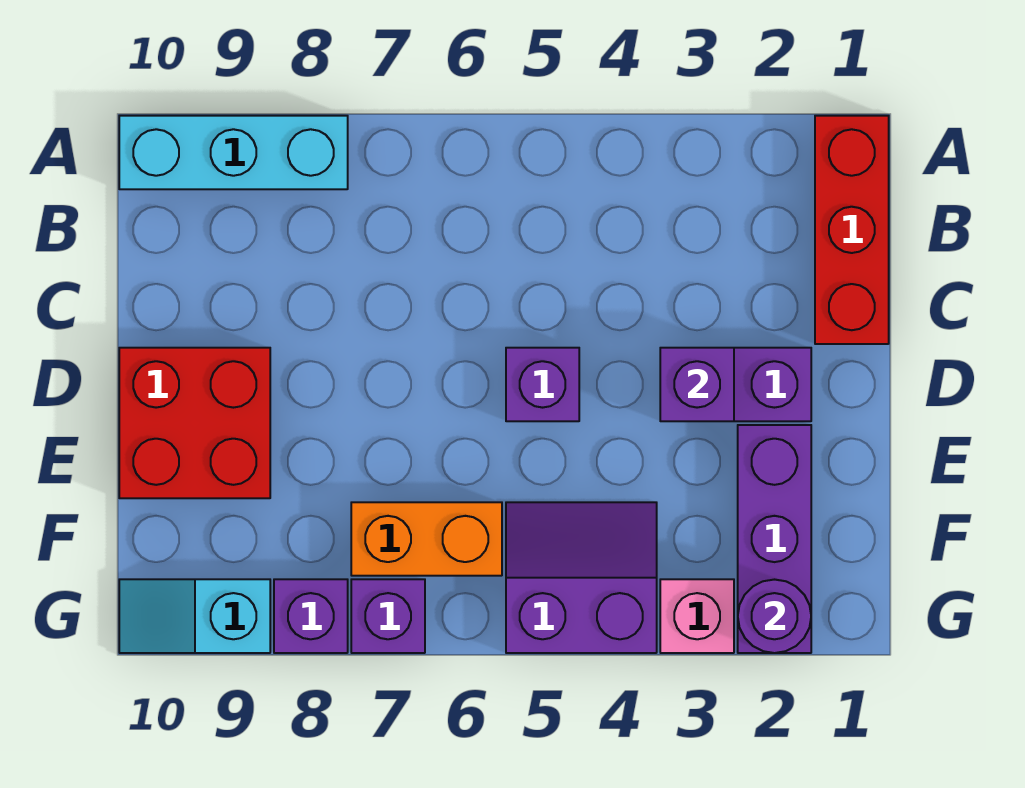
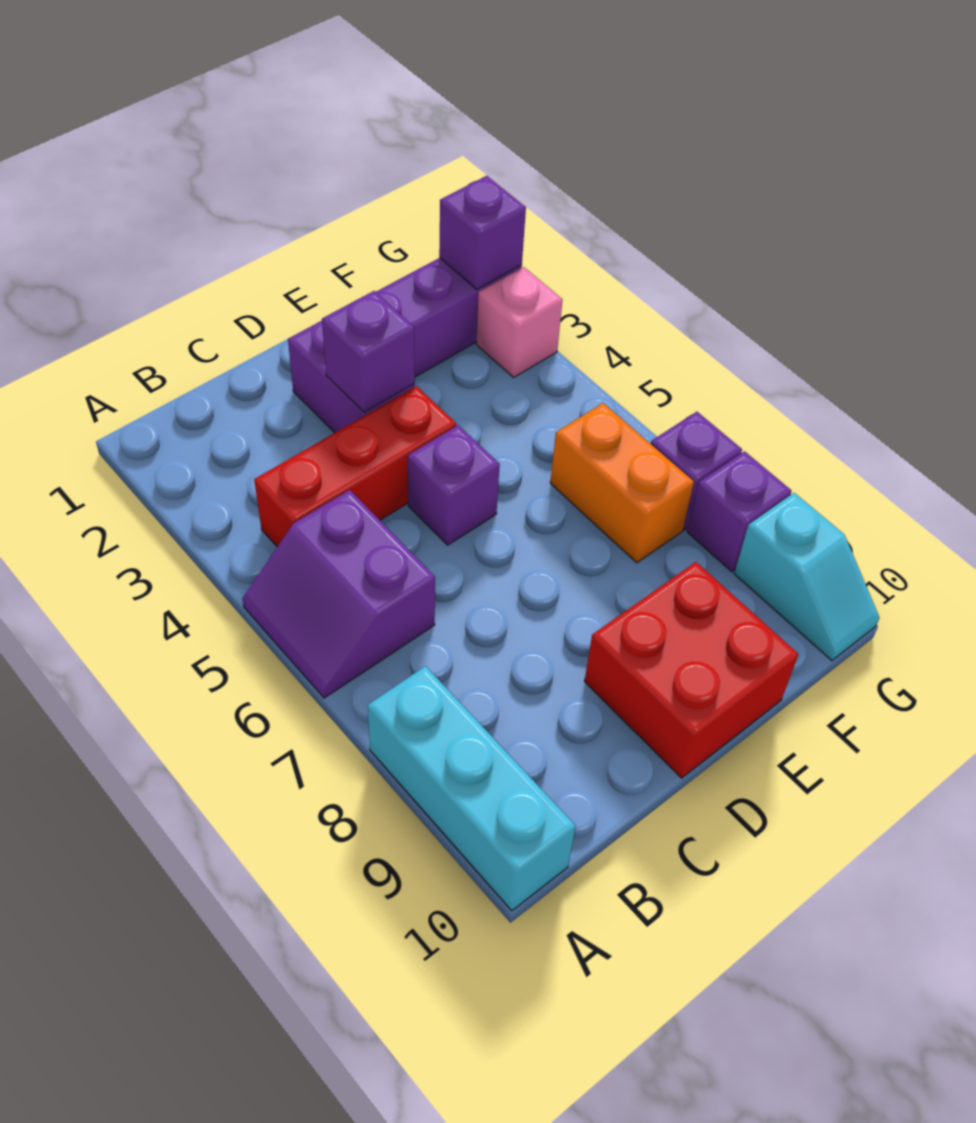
red brick A1:C1 level 1 -> red brick B4:D4 level 1
purple slope F4:G5 level 1 top G -> purple slope A5:B6 level 1 top B
purple round brick G2 level 2 -> purple brick G2 level 2

